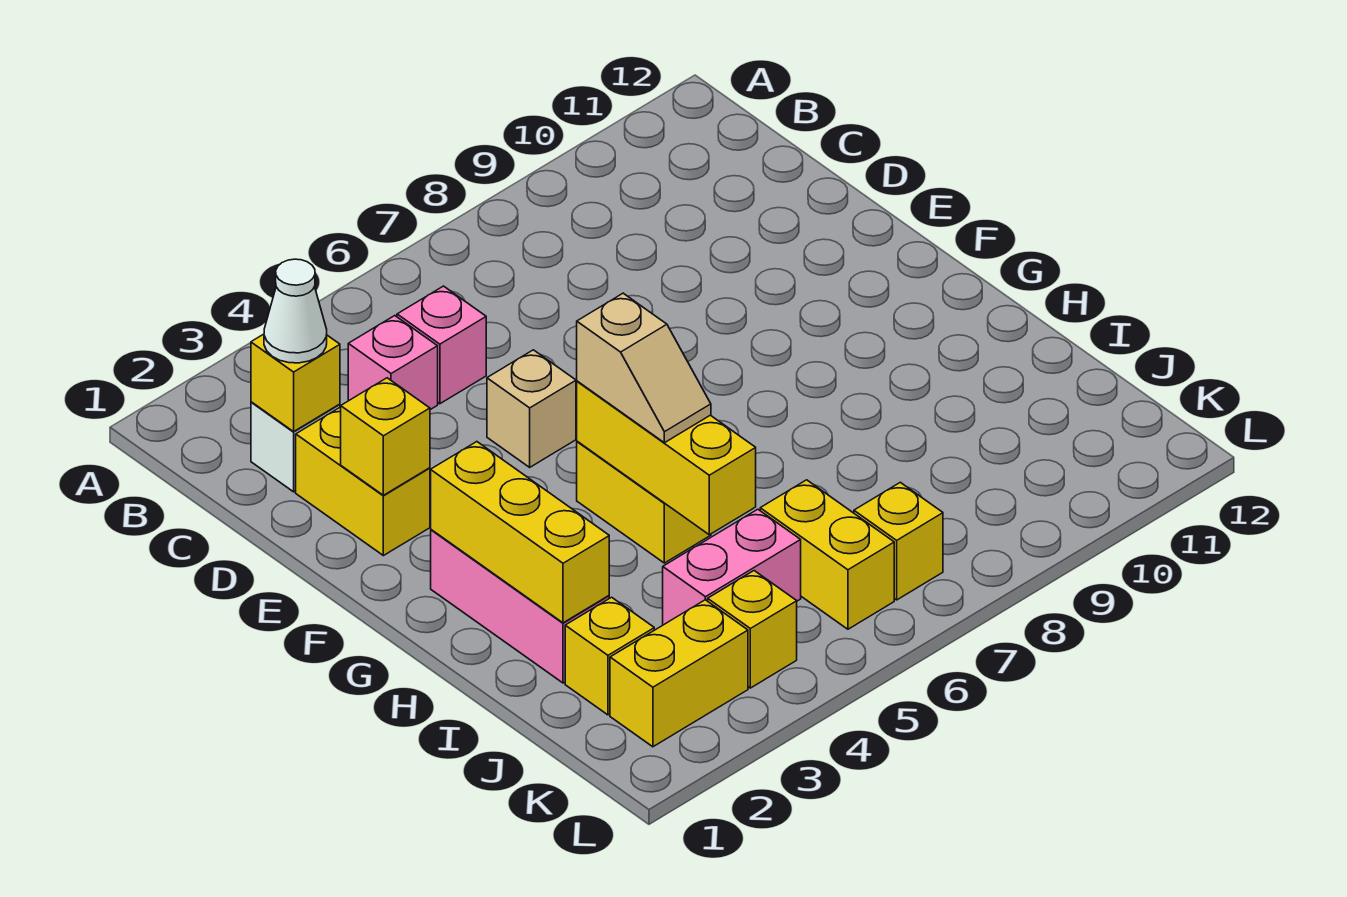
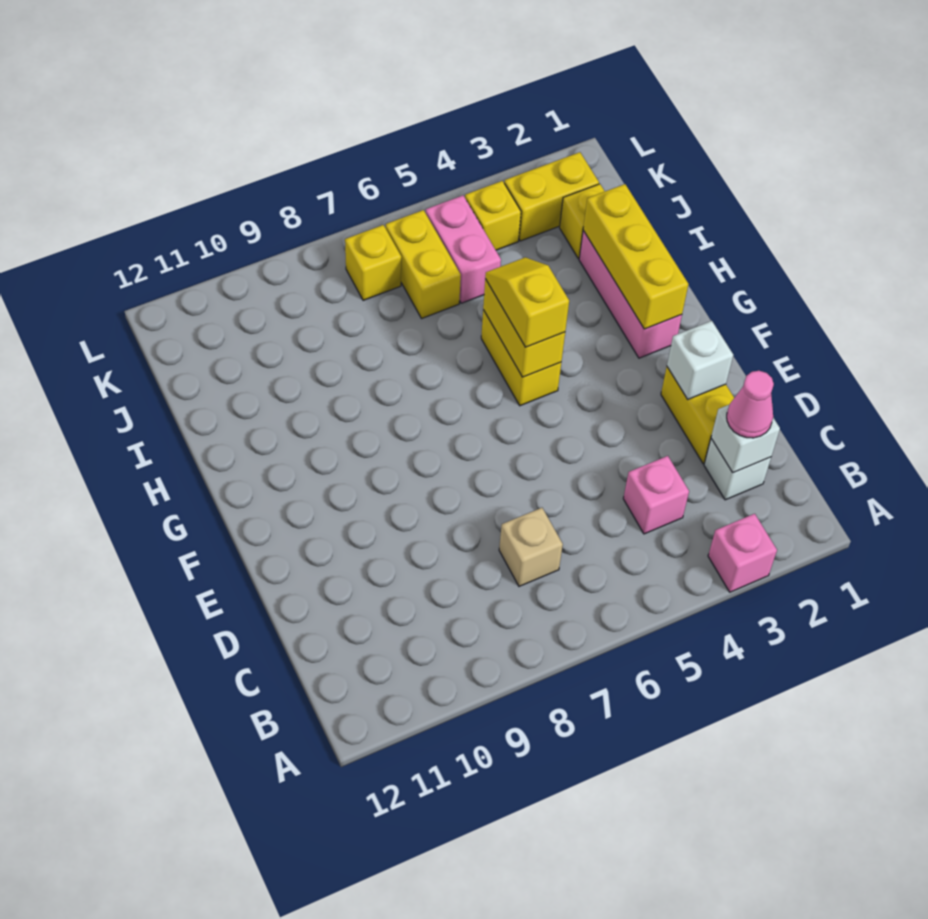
yellow brick C2 level 2 -> white brick C2 level 2
white cone C2 level 3 -> pink cone C2 level 3
pink brick C5 level 1 -> pink brick A3 level 1
yellow brick E2 level 2 -> white brick E2 level 2
tan brick E5 level 1 -> tan brick C7 level 1
yellow brick G5:I5 level 2 -> yellow brick G5:H5 level 2
tan slope G5:H5 level 3 top G -> yellow slope G5:H5 level 3 top G
pink brick J4:J5 level 1 -> pink brick J5:K5 level 1

